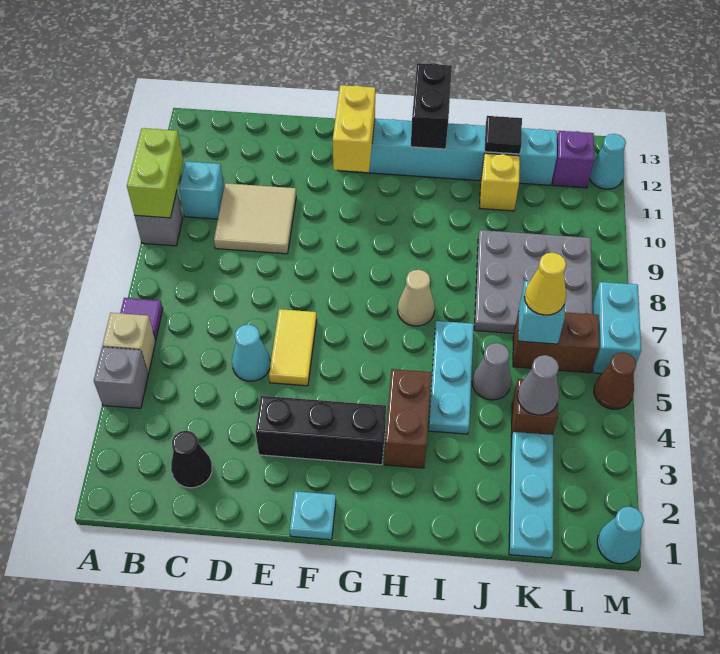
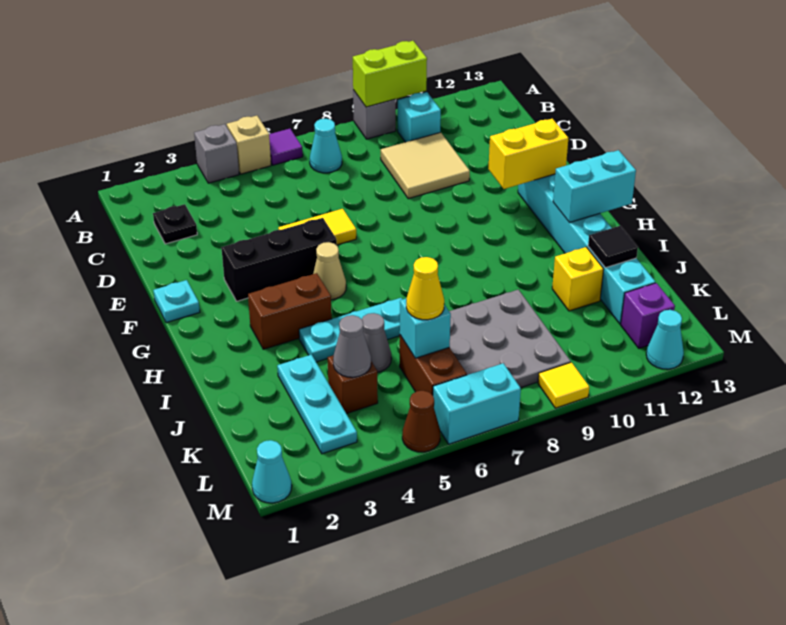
black cone C2 level 1 -> black plate C2 level 1
cyan cone D5 level 1 -> cyan cone B7 level 1
black brick E3:G3 level 1 -> black brick F3:F5 level 1
tan cone H7 level 1 -> tan cone G5 level 1
black brick H12:H13 level 2 -> cyan brick H12:H13 level 2
cyan plate K1:K3 level 1 -> cyan plate J3:L3 level 1
none -> yellow tile M9 level 1

